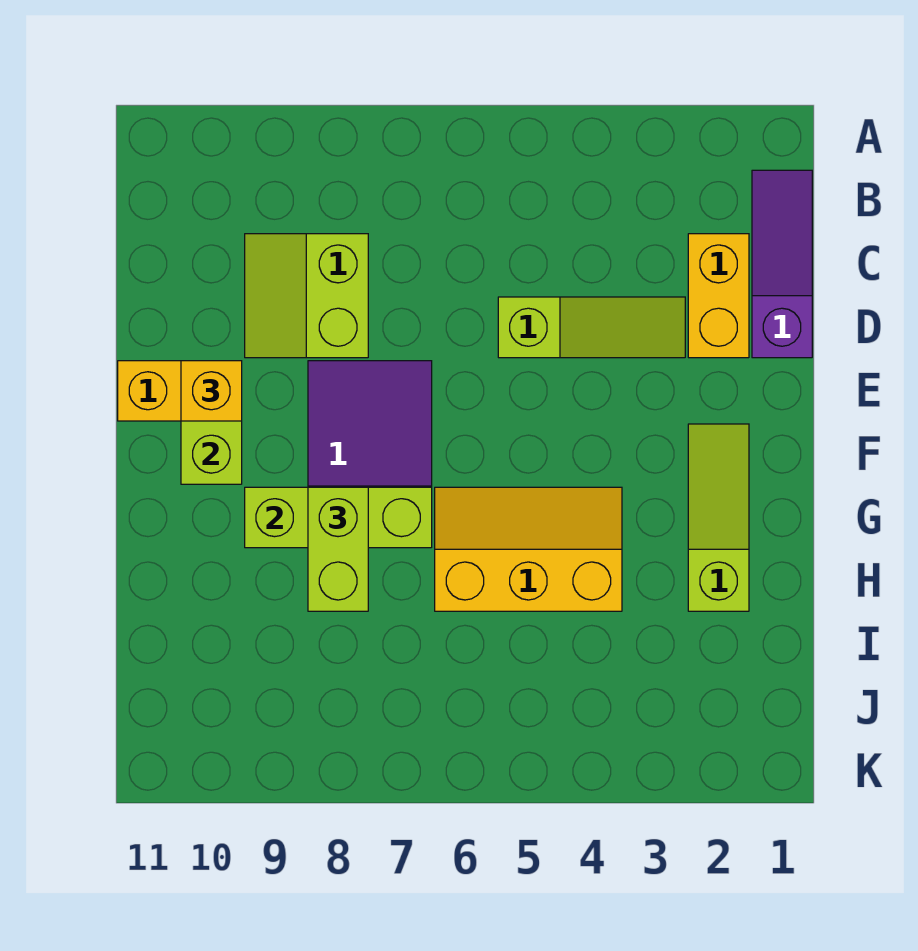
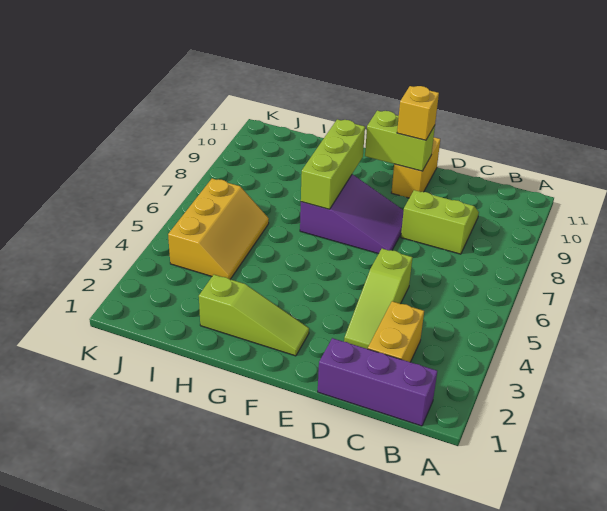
purple slope B1:D1 level 1 top D -> purple brick B1:D1 level 1
yellow brick C2:D2 level 1 -> yellow brick C2:C3 level 1
yellow slope G4:H6 level 1 top H -> yellow slope I4:J6 level 1 top J
lime brick G8:H8 level 3 -> none

